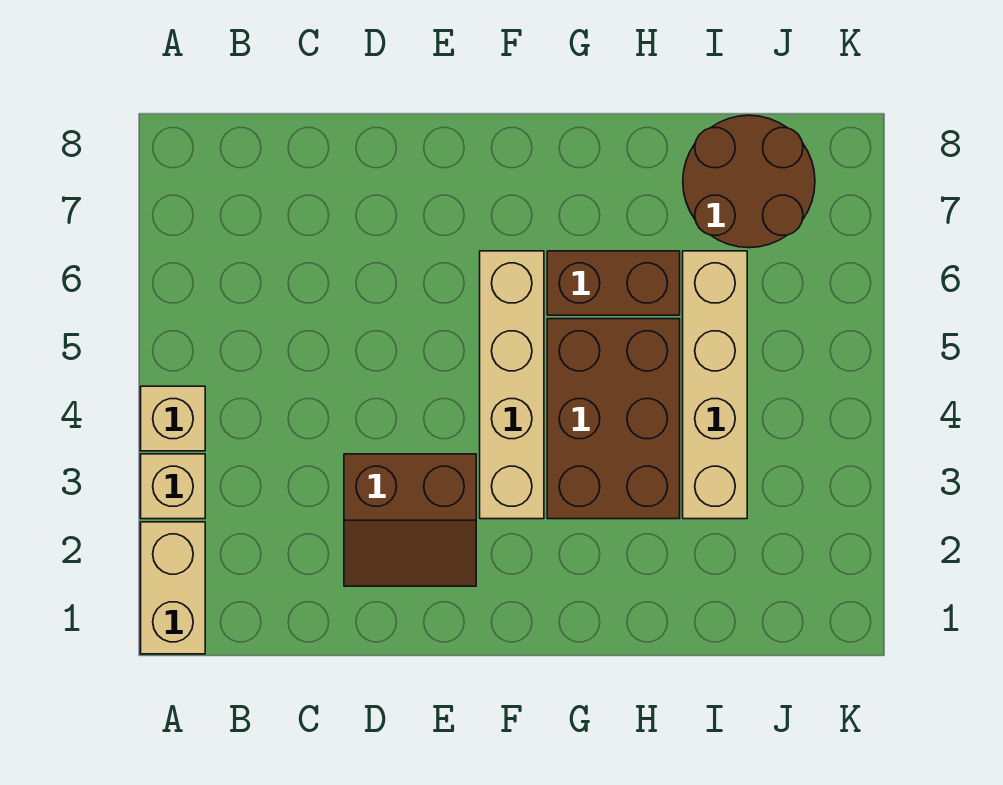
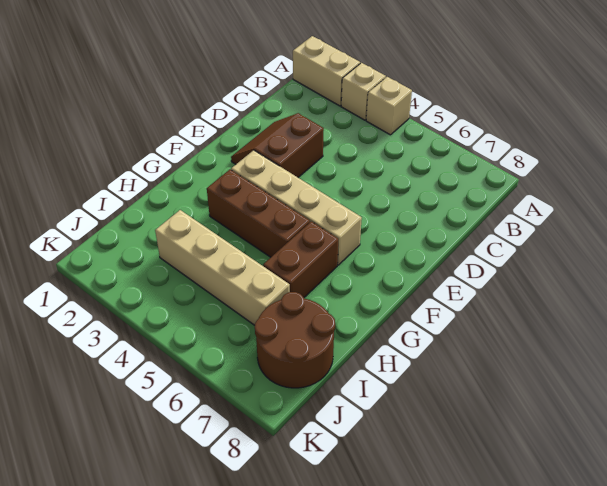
brown brick G3:H5 level 1 -> brown brick G3:G5 level 1

